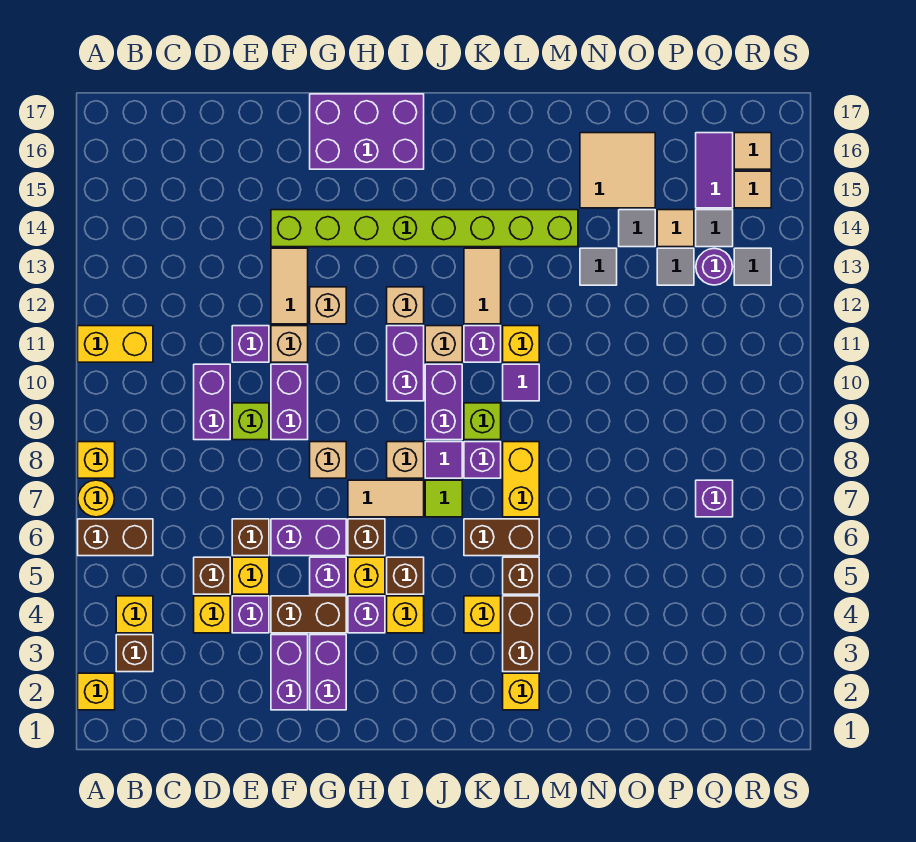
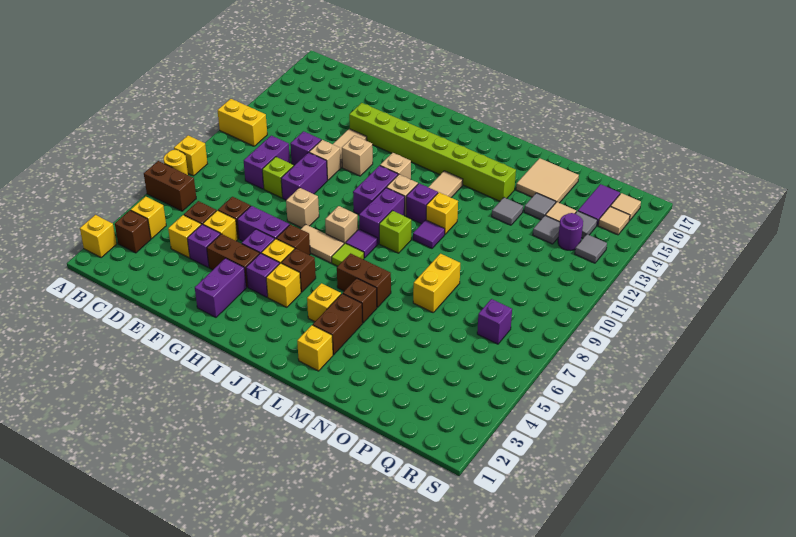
purple brick F2:F3 level 1 -> none
purple brick G16:I17 level 1 -> none
purple brick K8 level 1 -> none
yellow brick L7:L8 level 1 -> yellow brick N7:N8 level 1

